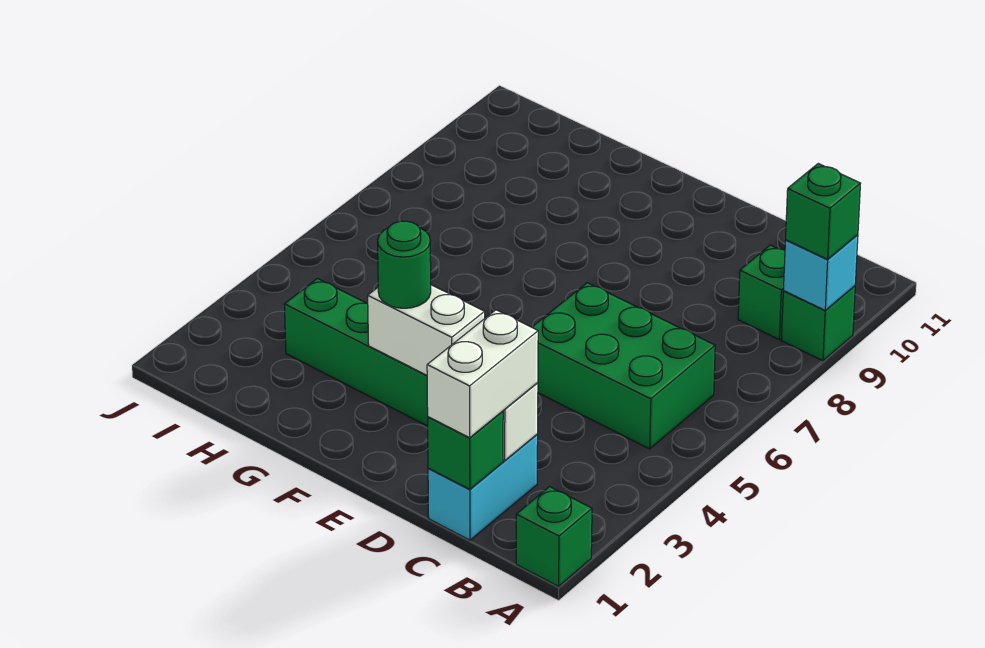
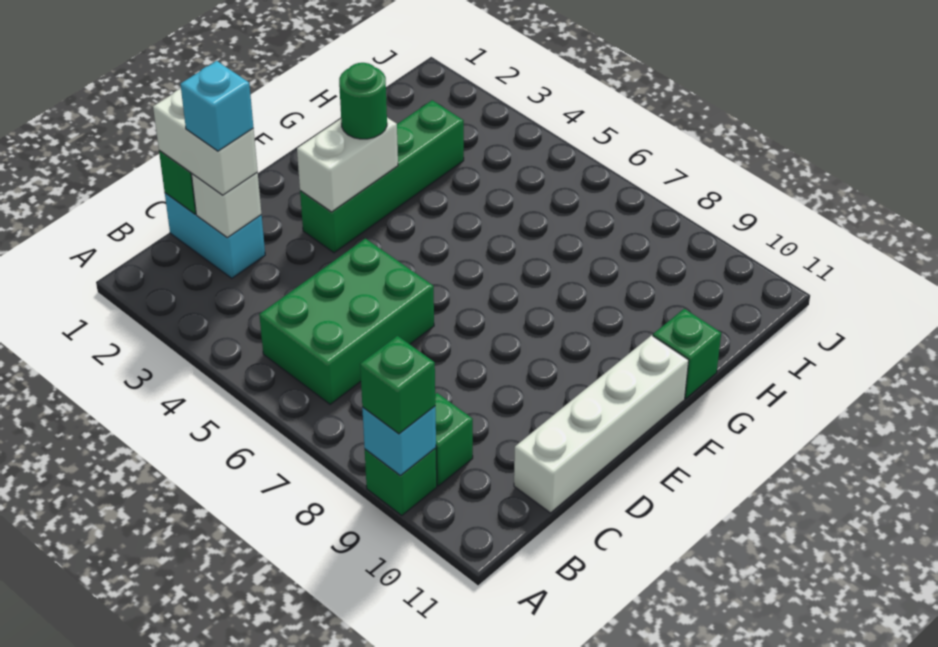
green brick A1 level 1 -> green brick G11 level 1
none -> cyan brick C2 level 4
none -> white brick C11:F11 level 1

